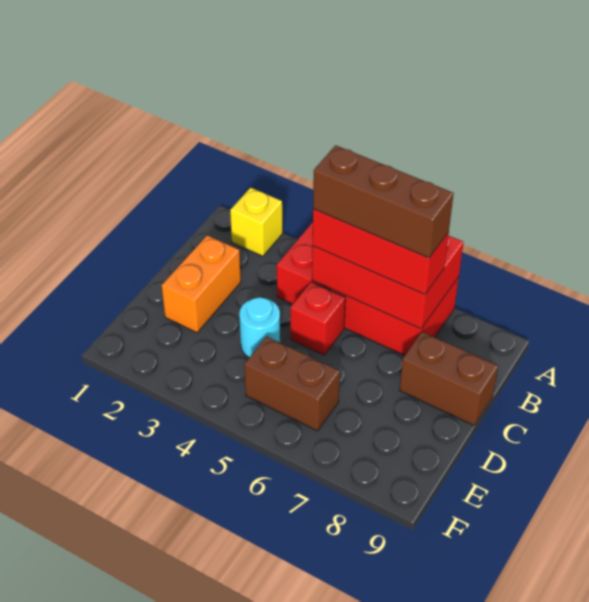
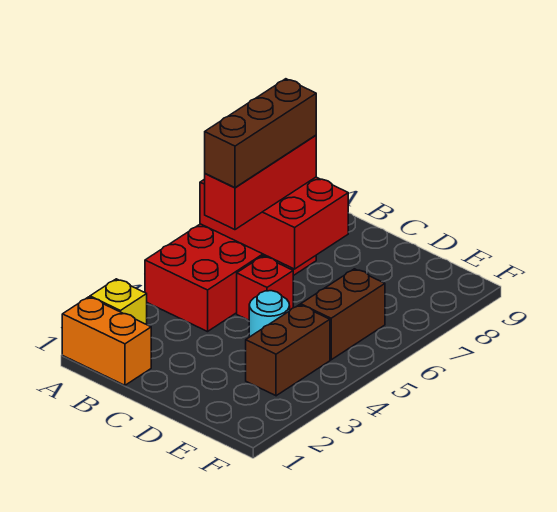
red brick A5:B7 level 2 -> red brick A6:C7 level 2
orange brick C2:D2 level 1 -> orange brick A1:B1 level 1
brown brick C8:C9 level 1 -> brown brick E3:E4 level 1

